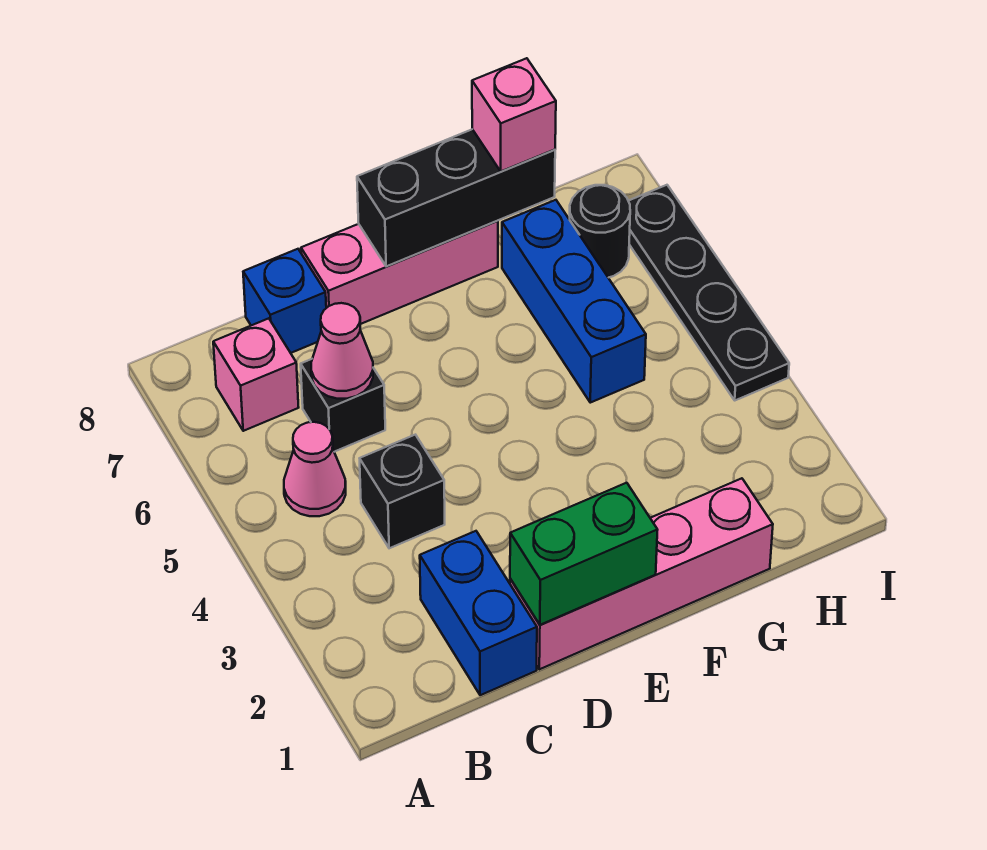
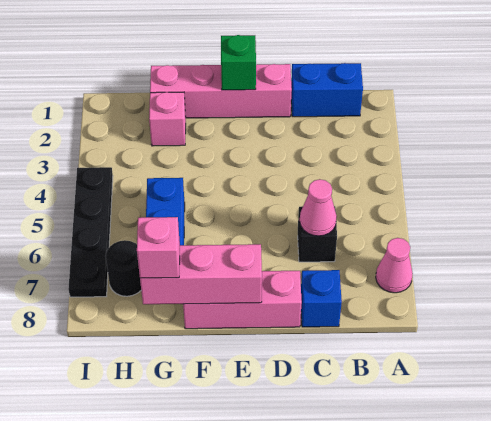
pink cone B5 level 1 -> pink cone A7 level 1
pink brick B7 level 1 -> pink brick G2 level 1
blue brick C1:C2 level 1 -> blue brick B1:C1 level 1
black brick C4 level 1 -> none
green brick D1:E1 level 2 -> green brick E1 level 2
black brick E8:G8 level 2 -> pink brick E8:G8 level 2

